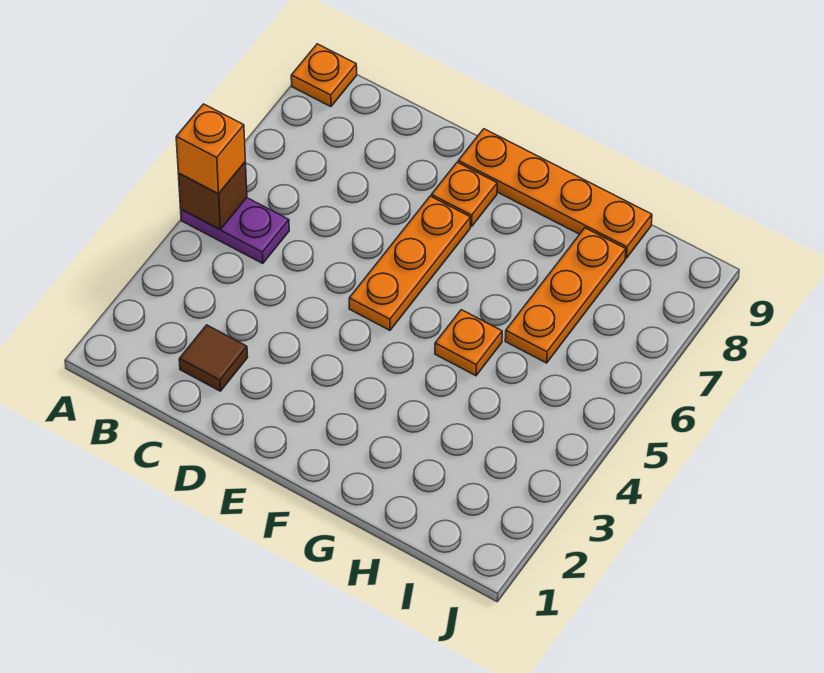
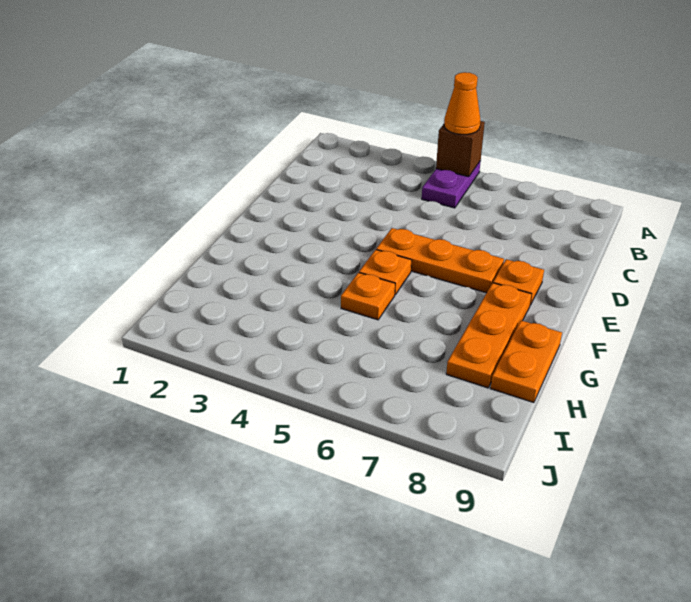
orange brick A5 level 3 -> orange cone A5 level 3
orange plate A9 level 1 -> orange plate F5 level 1
brown tile C2 level 1 -> none
orange plate E9:H9 level 1 -> orange plate G9:H9 level 1
orange plate H6:H8 level 1 -> orange plate F8:H8 level 1

